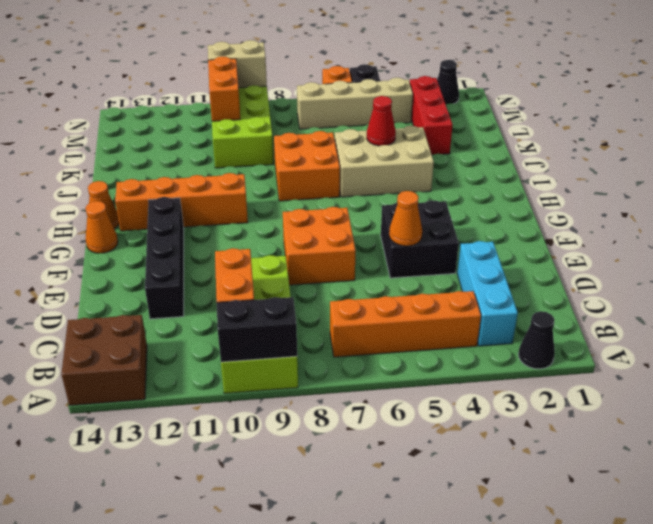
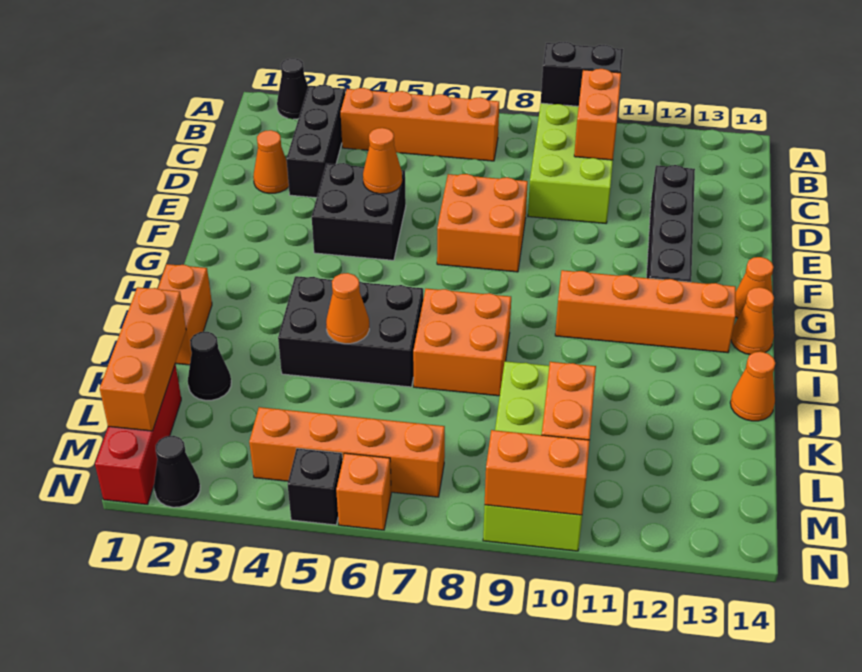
brown brick A13:B14 level 1 -> none
cyan brick B3:D3 level 1 -> black brick B3:D3 level 1
none -> orange cone D2 level 1
none -> orange brick I1:J1 level 1
tan brick I4:J6 level 1 -> black brick I4:J6 level 1
red cone J5 level 2 -> orange cone J5 level 2
none -> orange cone J14 level 1
none -> orange brick K1:M1 level 2
none -> black cone K2 level 1
red brick K3:M3 level 1 -> red brick L1:N1 level 1
tan brick M4:M7 level 1 -> orange brick M4:M7 level 1
tan brick N9:N10 level 2 -> orange brick N9:N10 level 2

